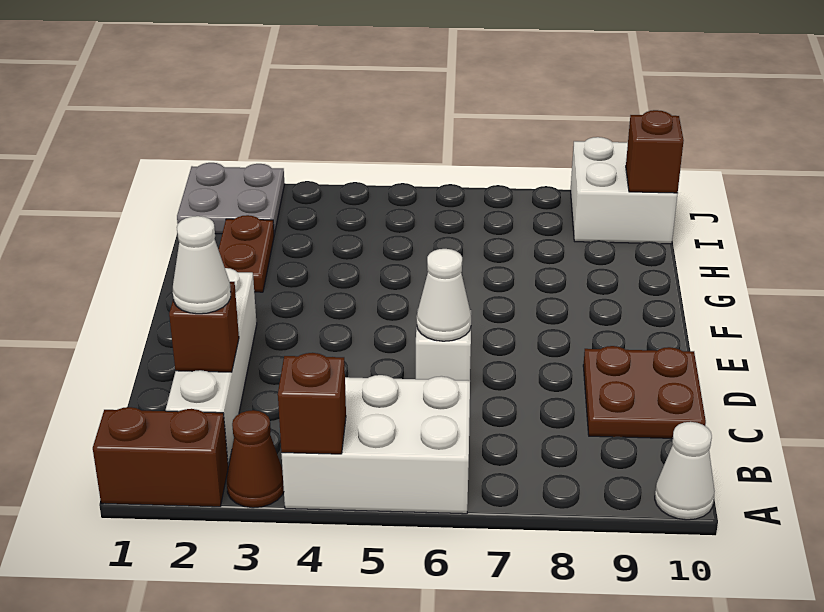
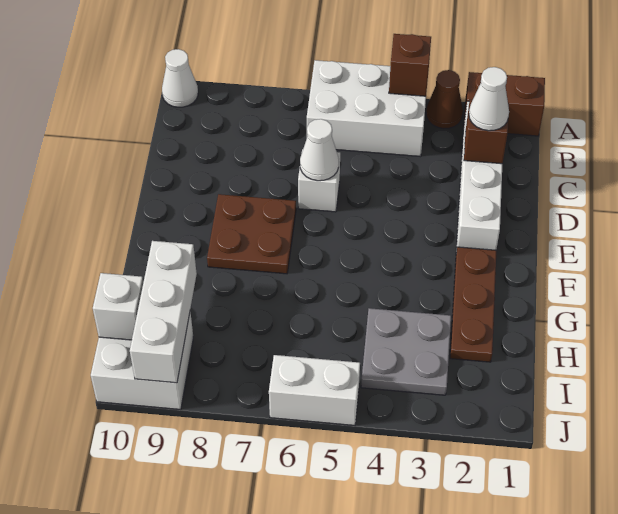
brown plate C9:D10 level 1 -> brown plate E7:F8 level 1
brown plate G2:H2 level 1 -> brown plate F2:H2 level 1
none -> white brick H9:J9 level 2
grey plate I1:J2 level 1 -> grey plate H3:I4 level 1
brown brick I10 level 2 -> white brick I10 level 2
none -> white brick J5:J6 level 1

